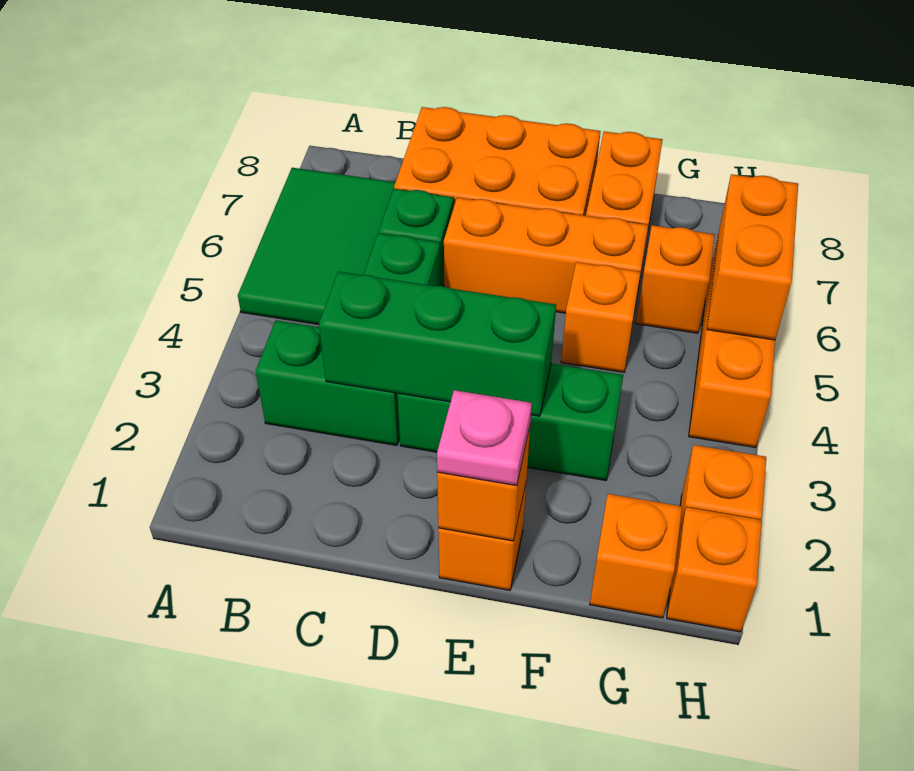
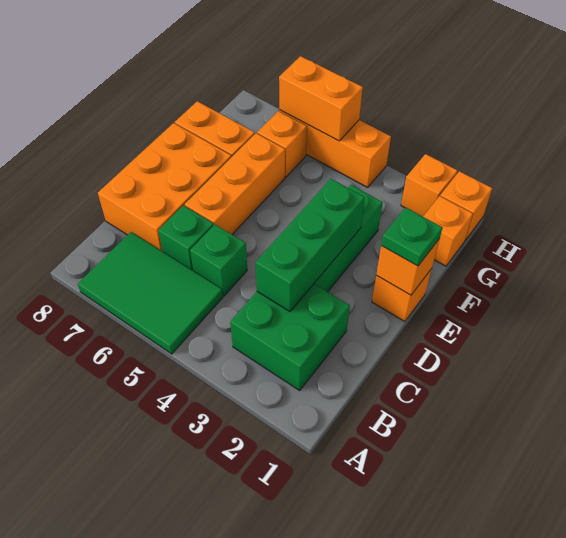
green brick B3:C3 level 1 -> green brick B2:C3 level 1
pink plate E1 level 3 -> green plate E1 level 3
orange brick F5 level 1 -> none

